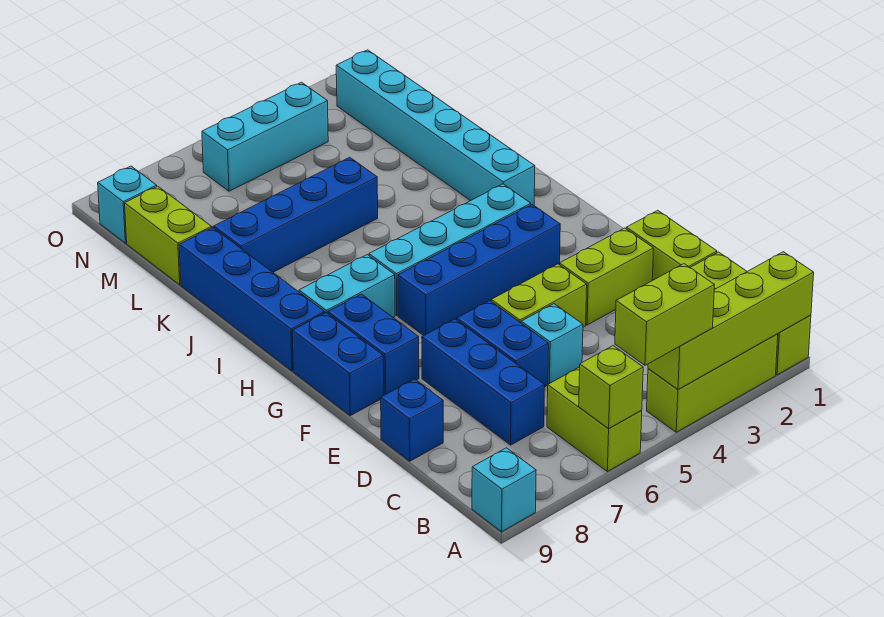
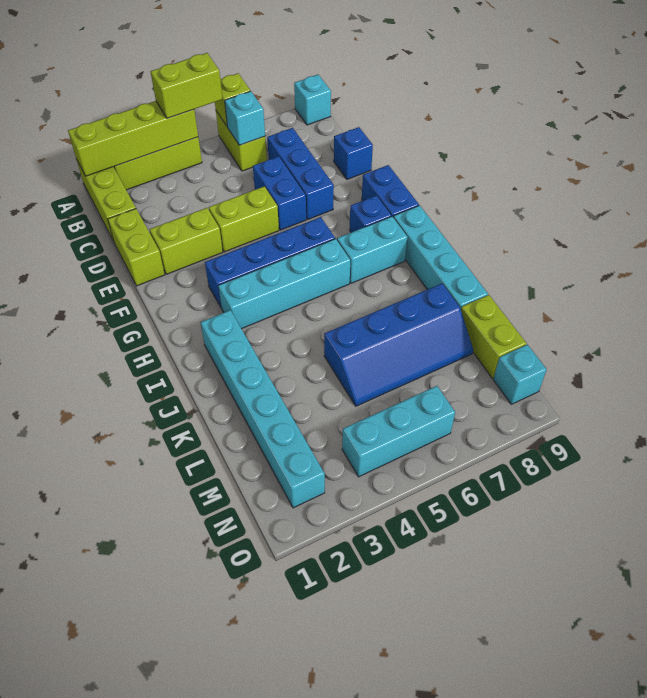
cyan brick D5 level 1 -> cyan brick B6 level 2
blue brick F8:G8 level 1 -> blue brick G8 level 1
blue brick H9:K9 level 1 -> cyan brick H9:K9 level 1

